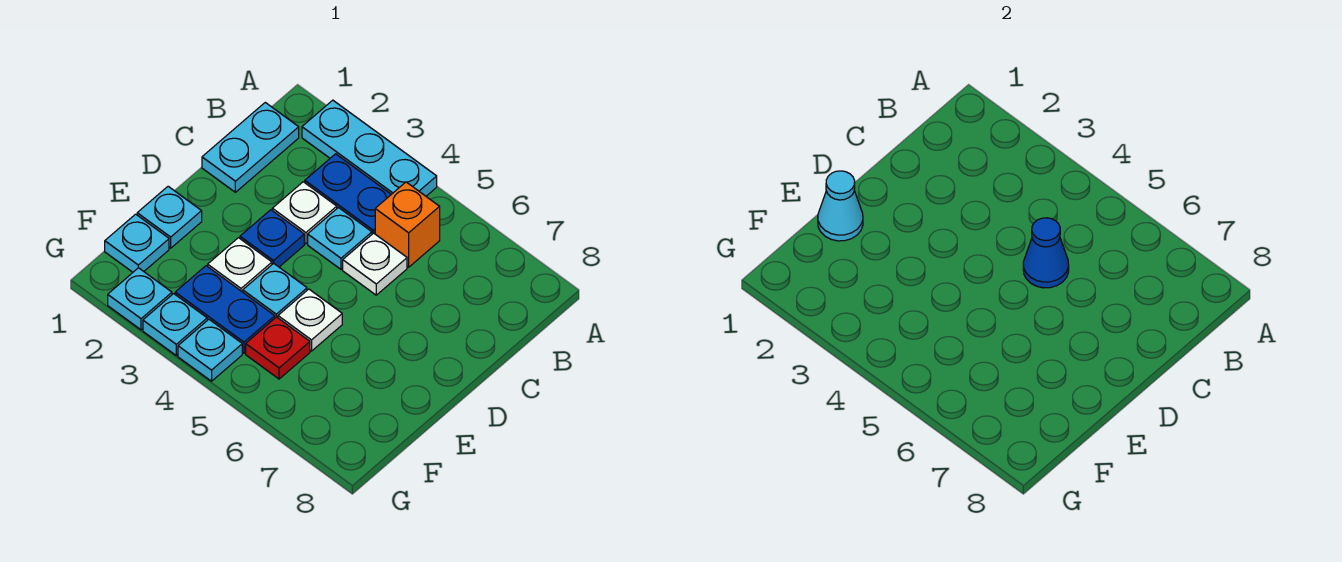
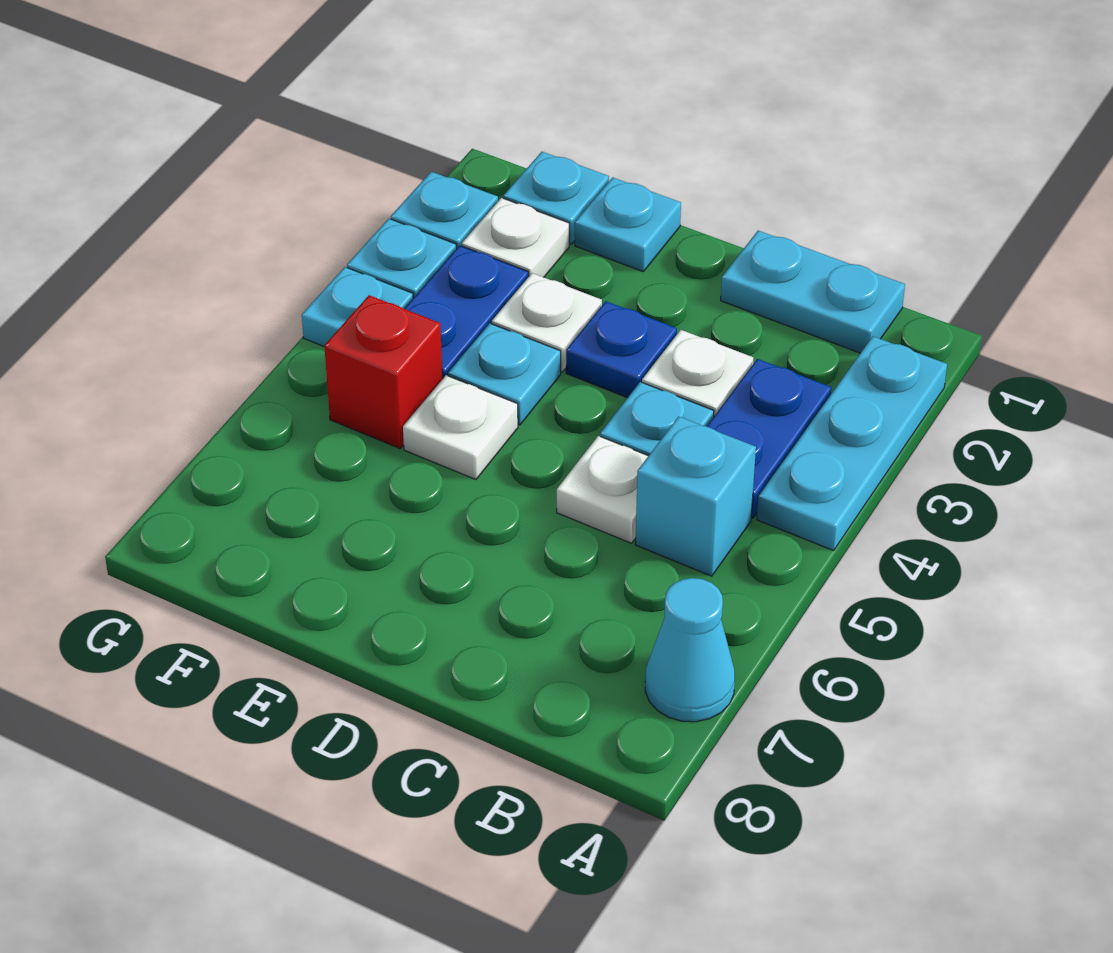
orange brick B5 level 1 -> cyan brick B5 level 1
blue cone C5 level 2 -> none
cyan cone E1 level 2 -> cyan cone A7 level 1
none -> white plate F2 level 1
red plate F5 level 1 -> red brick F5 level 1

